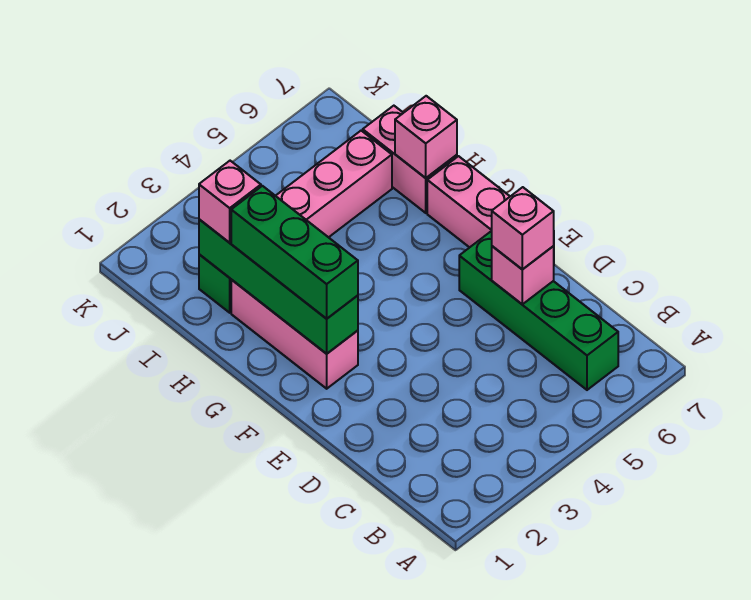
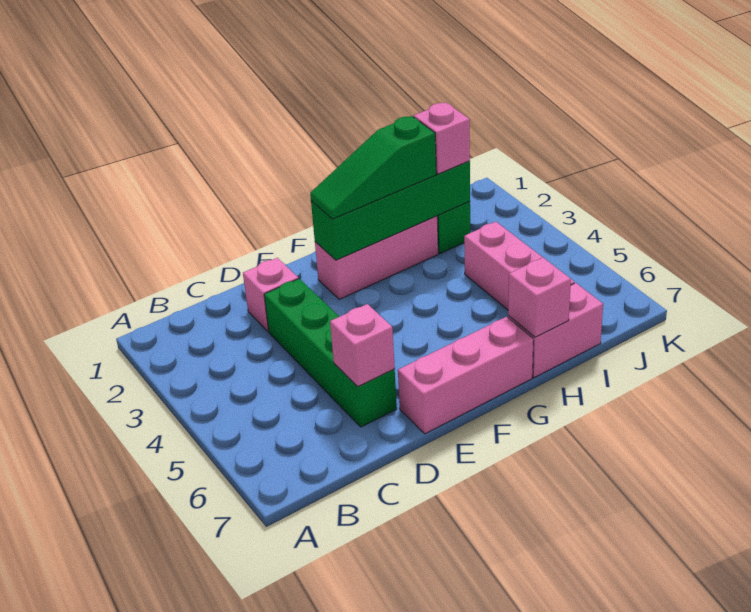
green brick B6:E6 level 1 -> green brick D3:D6 level 1
pink brick D6 level 3 -> pink brick D2 level 1
green brick F2:H2 level 3 -> green slope F2:H2 level 3 top H

